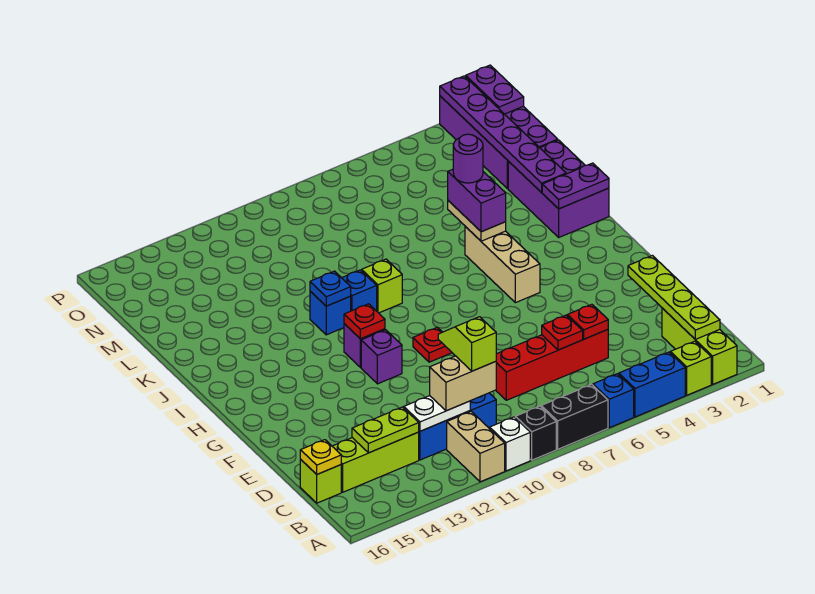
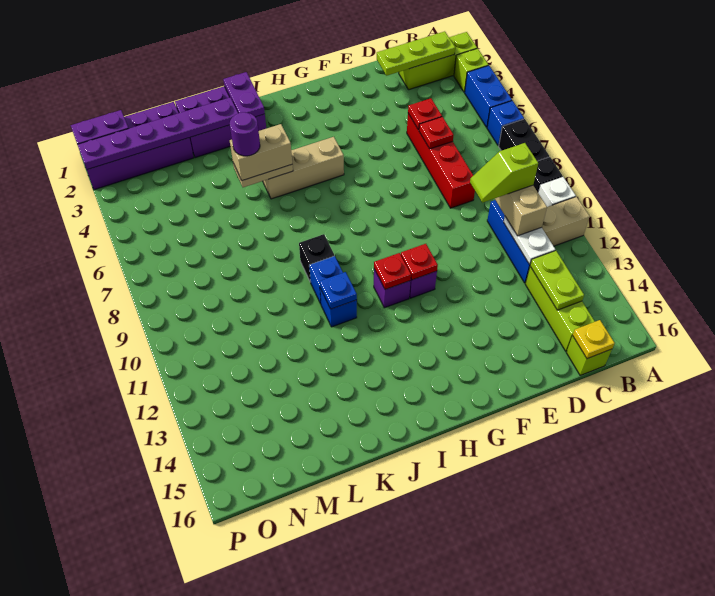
lime plate B2:E2 level 2 -> lime plate B2:D2 level 2
red plate G9 level 1 -> red plate G11 level 2
purple brick J5:K5 level 3 -> tan brick J5:K5 level 3
lime brick J9 level 1 -> black brick J9 level 1

